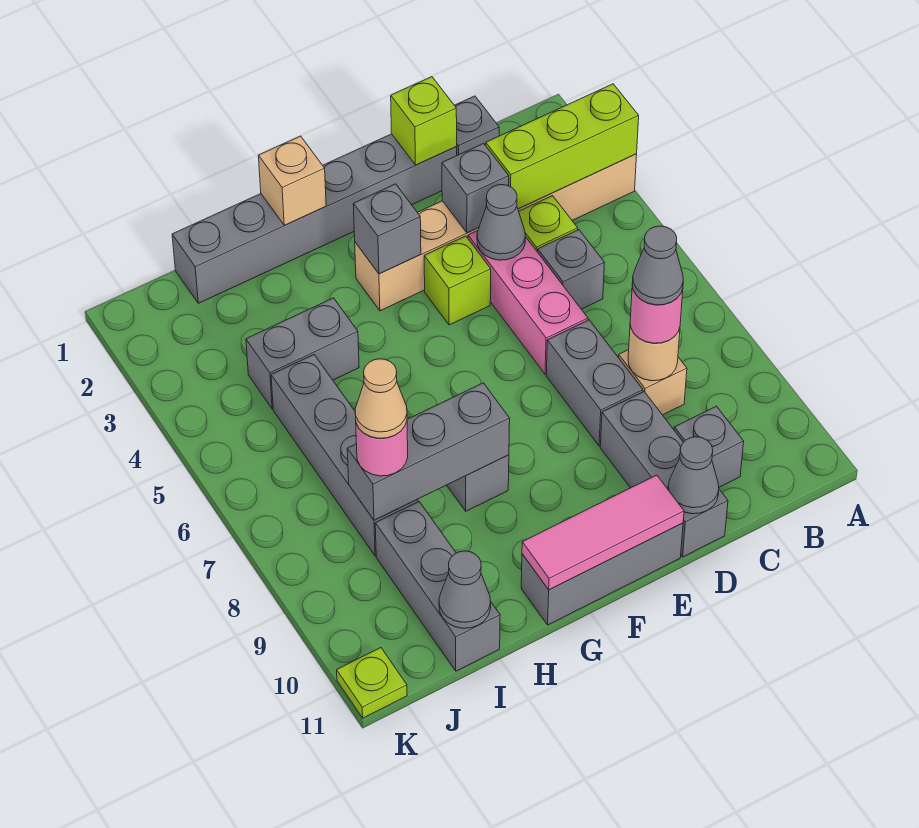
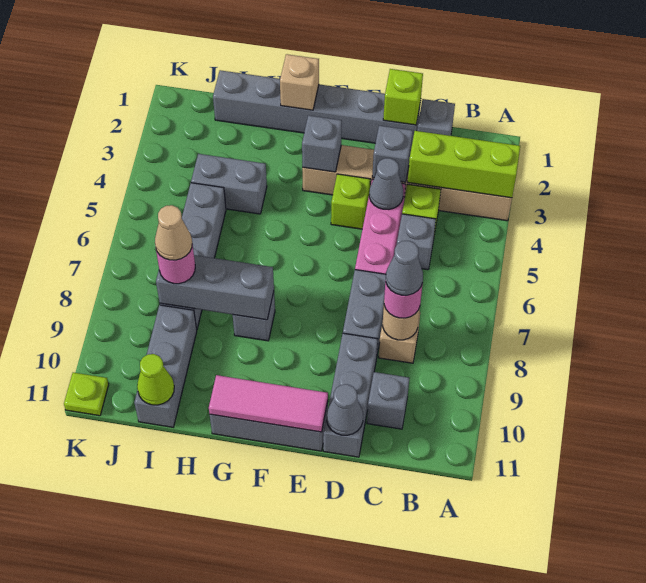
grey cone I11 level 2 -> lime cone I11 level 2

